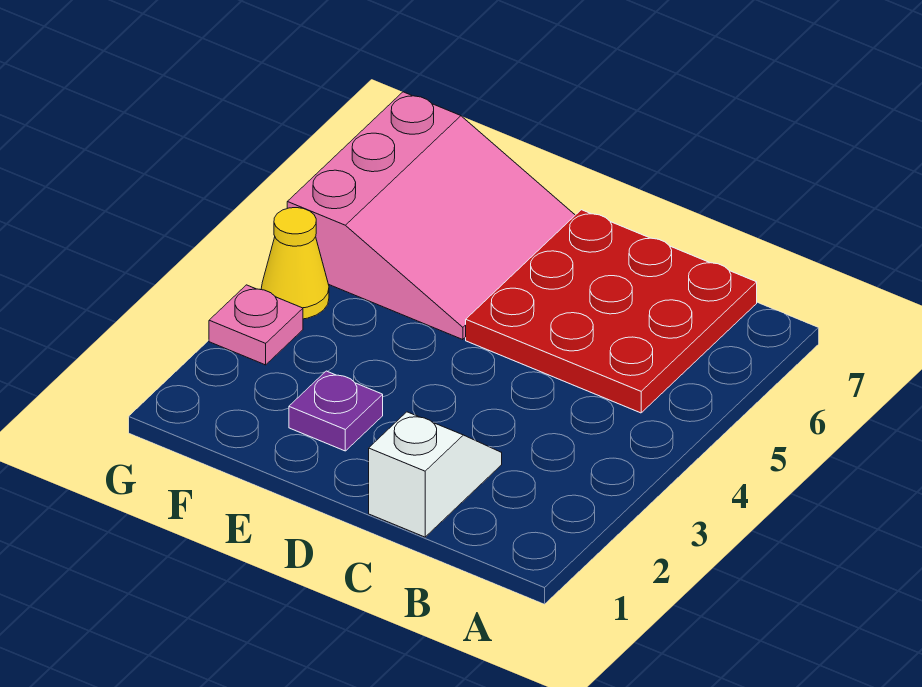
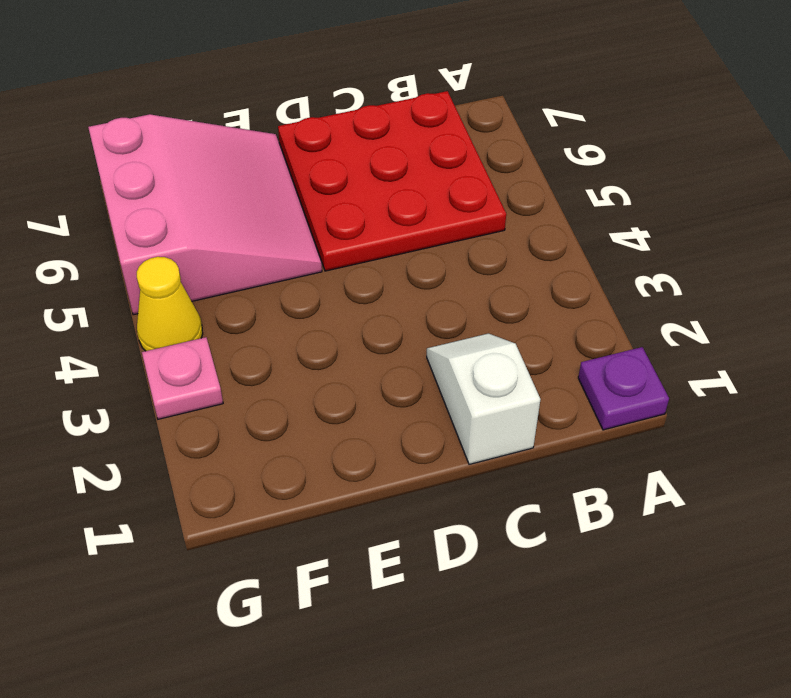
purple plate E2 level 1 -> purple plate A1 level 1

